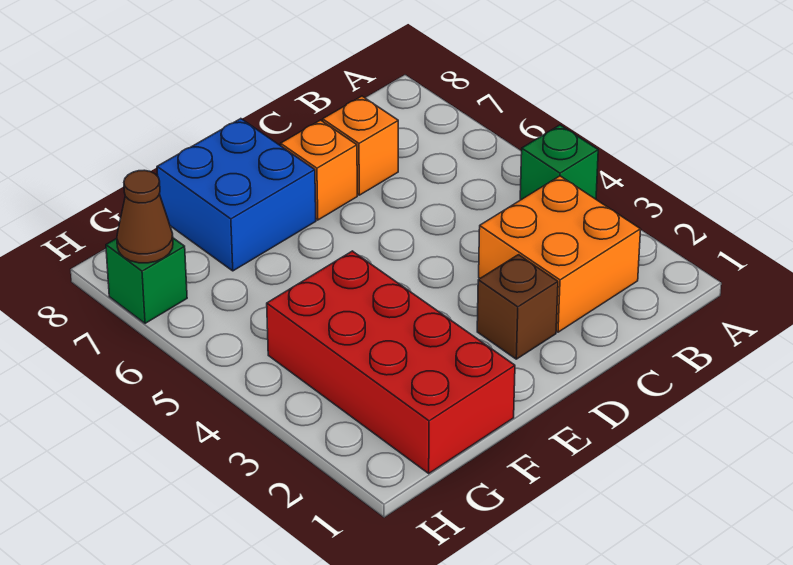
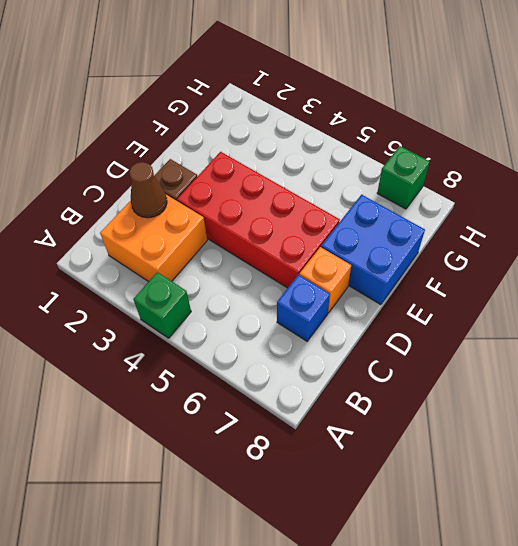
orange brick C7 level 1 -> blue brick C7 level 1
red brick F1:G4 level 1 -> red brick D3:E6 level 1
brown cone H7 level 2 -> brown cone C2 level 2

